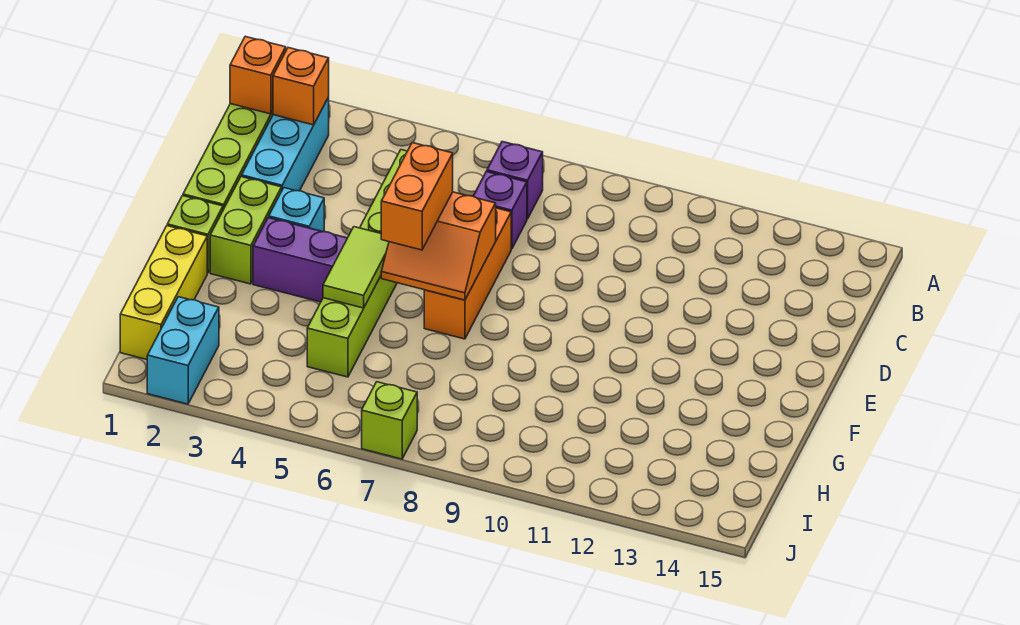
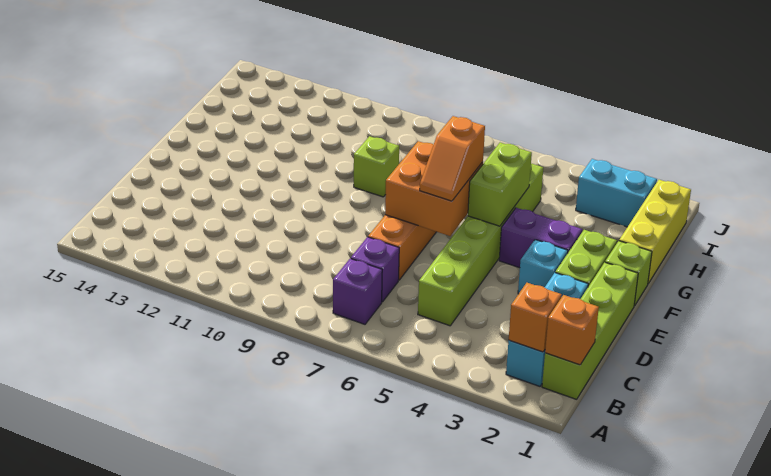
orange slope E6:F7 level 2 top E -> orange brick E6:F7 level 2
orange brick E6:F6 level 3 -> orange slope E6:F6 level 3 top F
lime tile F5:G5 level 2 -> lime brick F5:G5 level 2
cyan brick I2:J2 level 1 -> cyan brick I2:I3 level 1
lime brick J7 level 1 -> lime brick G9 level 1

